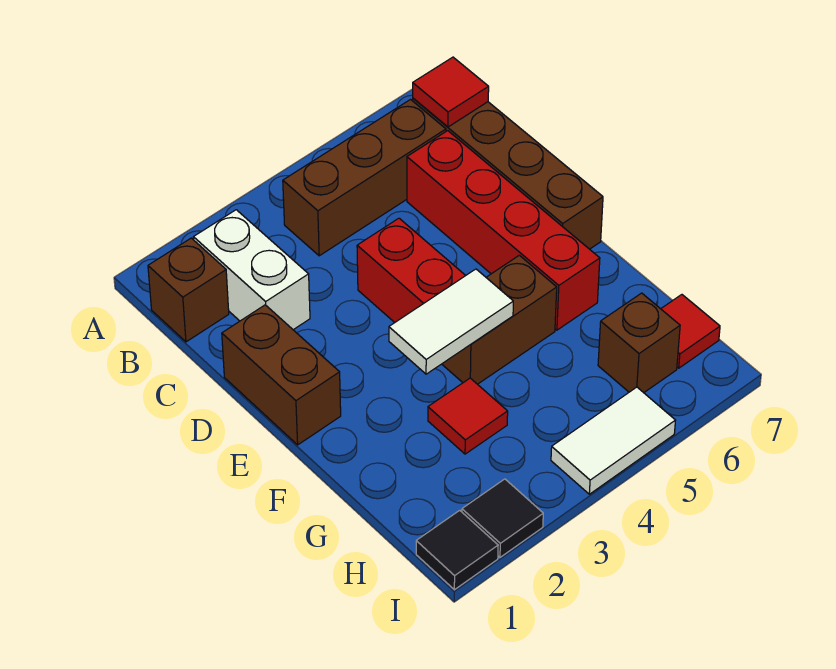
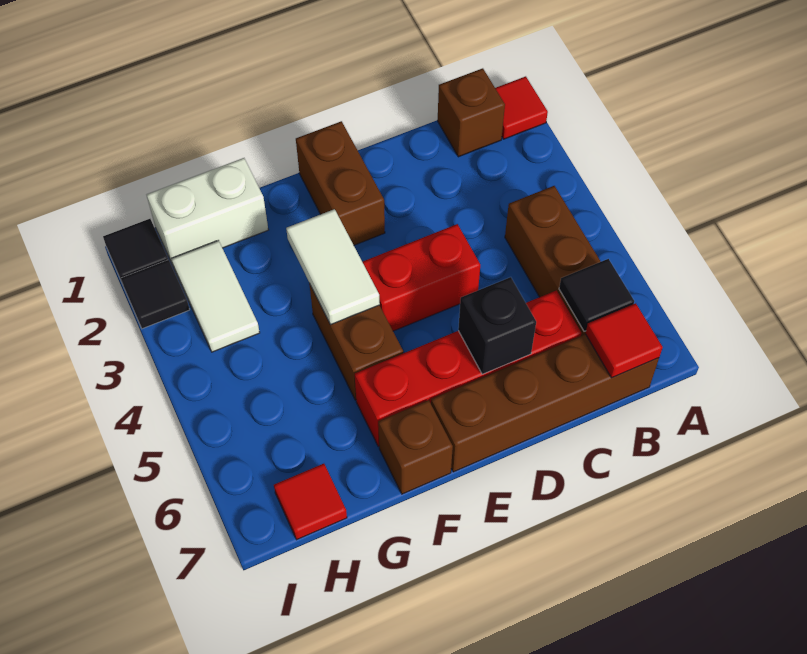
white brick B2:C2 level 1 -> white brick G1:H1 level 1
none -> black tile B6 level 2
brown brick D1:E1 level 1 -> brown brick E1:E2 level 1
none -> black brick D6 level 2
red tile G3 level 1 -> red tile A1 level 1
brown brick H6 level 1 -> brown brick F7 level 1
white tile I4:I5 level 1 -> white tile H2:H3 level 1

